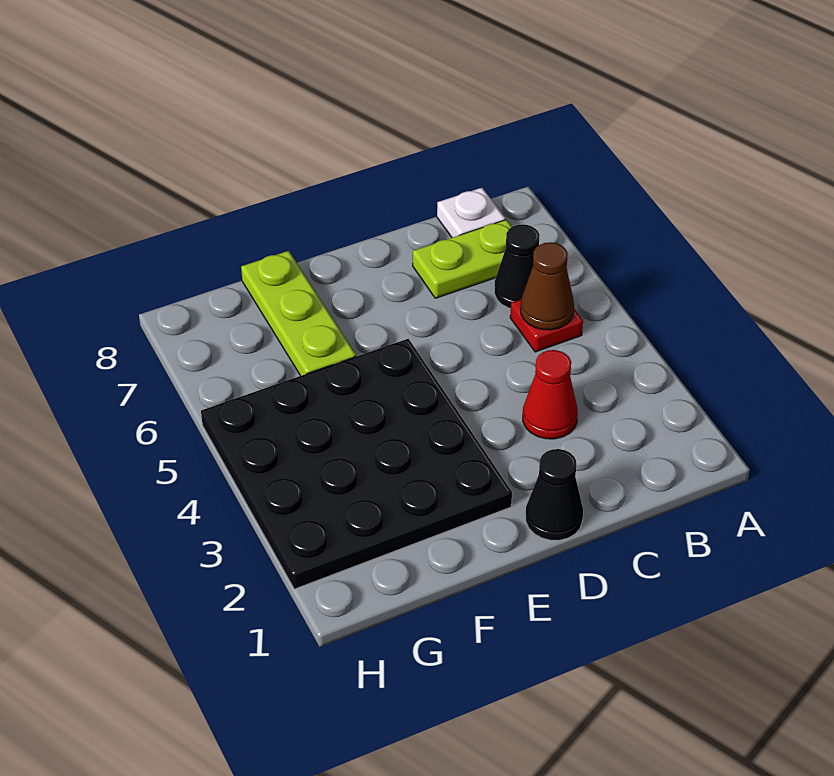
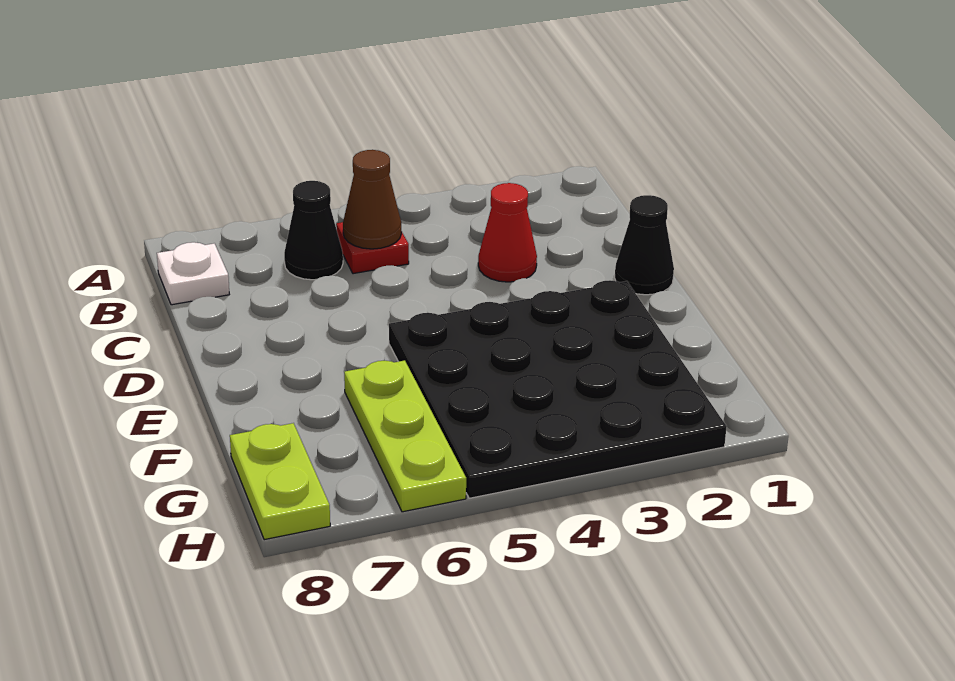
lime plate B7:C7 level 1 -> lime plate G8:H8 level 1
lime plate F6:F8 level 1 -> lime plate F6:H6 level 1

